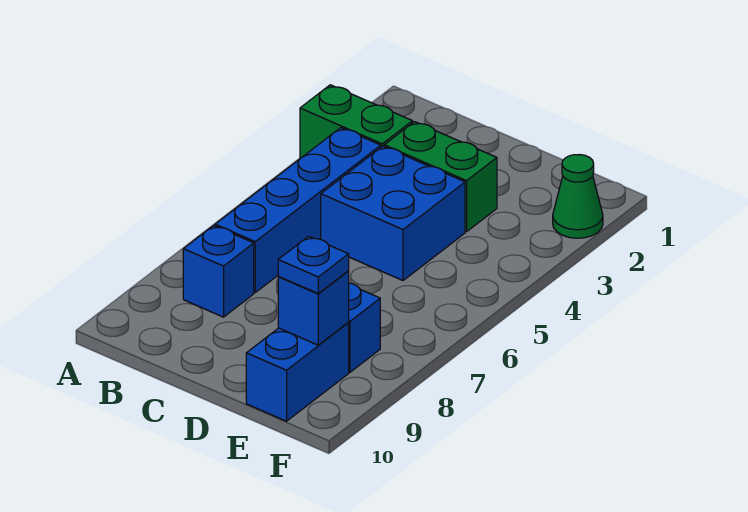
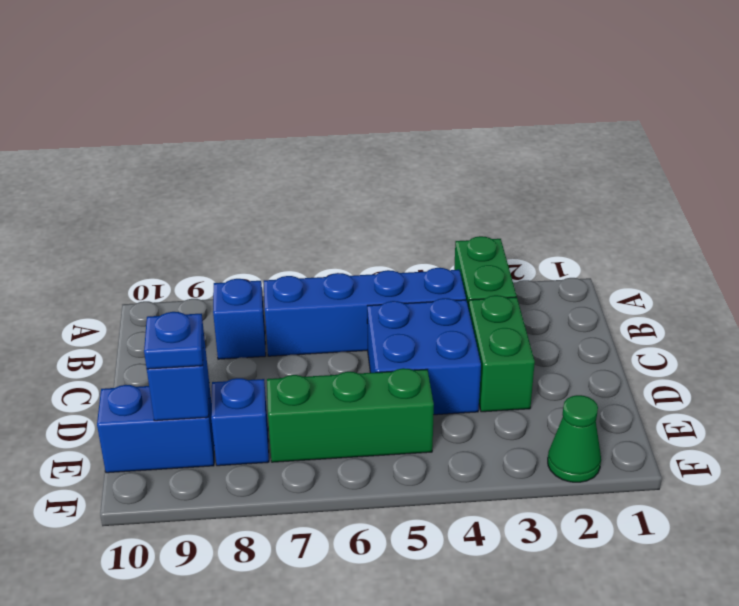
none -> green brick E5:E7 level 1

